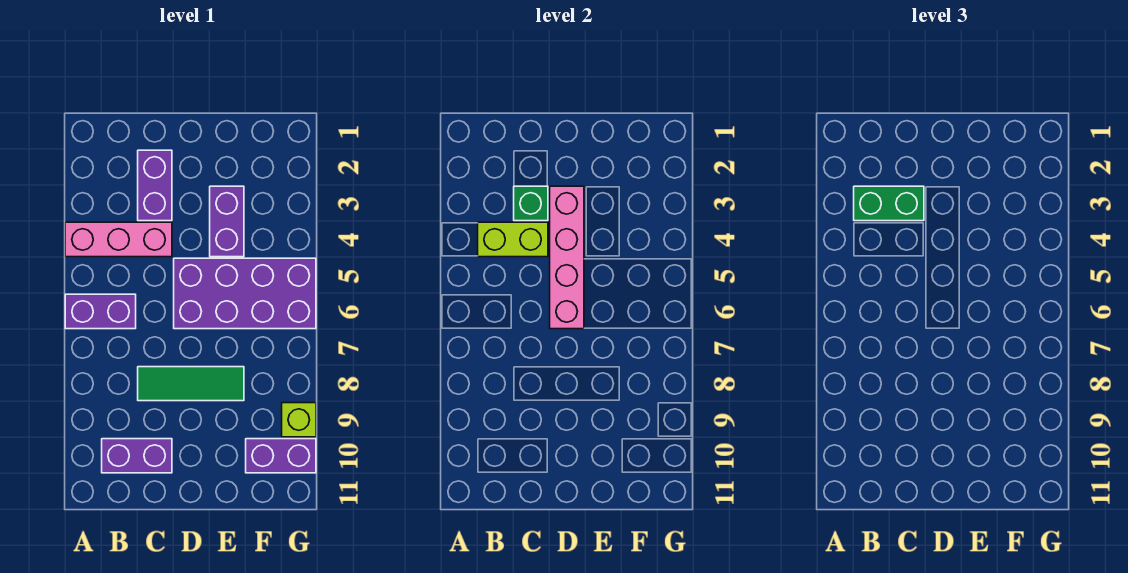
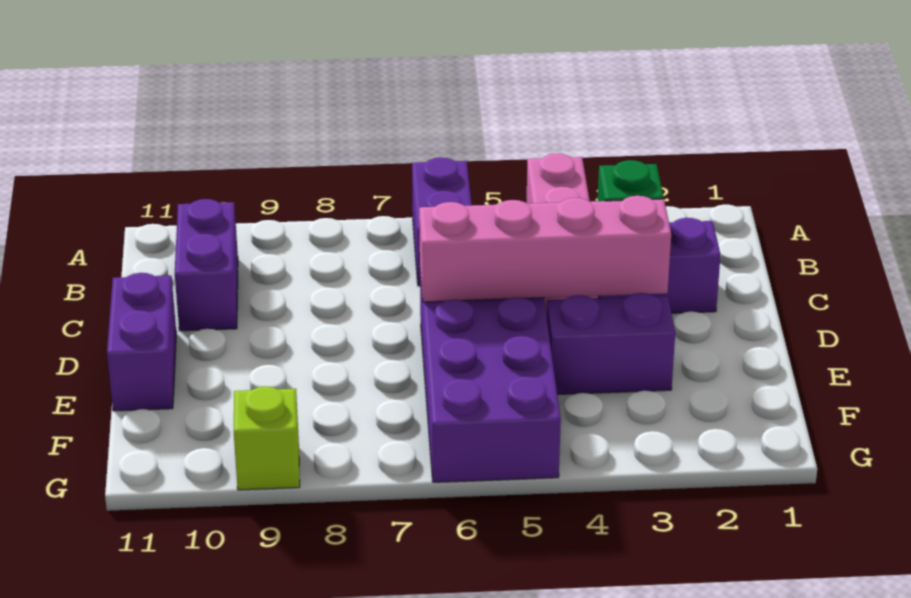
green brick B3:C3 level 3 -> none
lime brick B4:C4 level 2 -> none
green tile C8:E8 level 1 -> none
purple brick F10:G10 level 1 -> purple brick D11:E11 level 1

